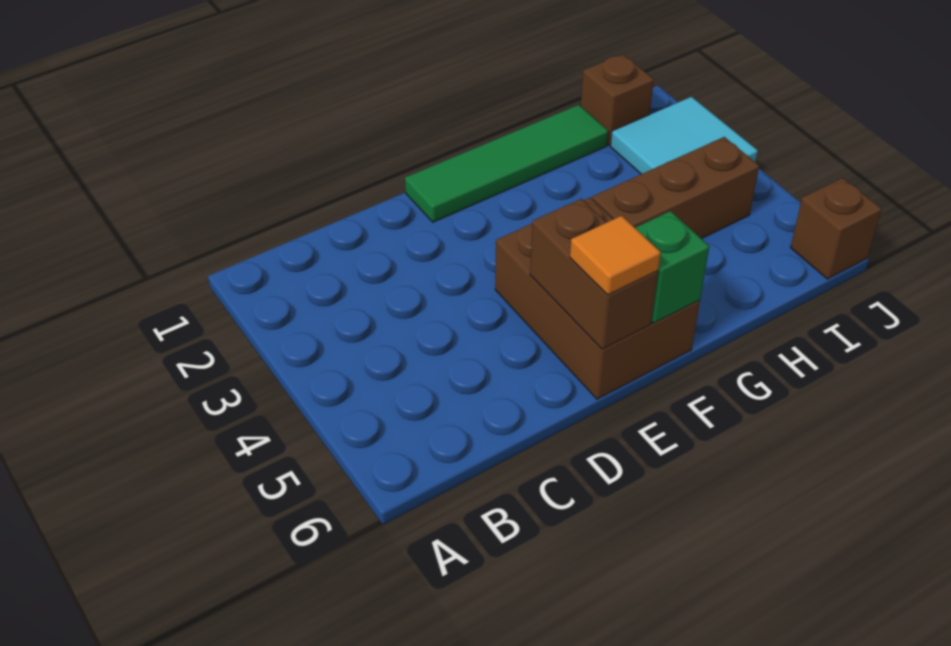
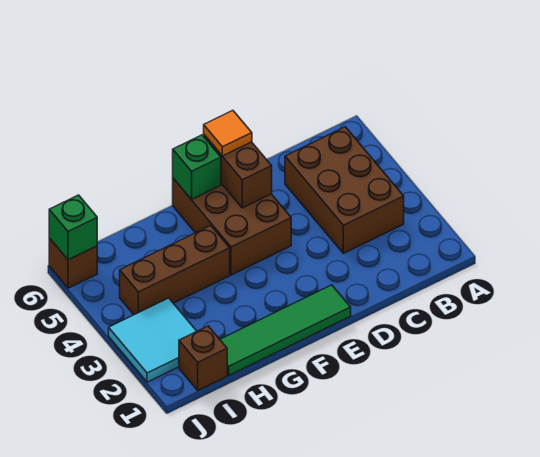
none -> brown brick B3:C5 level 1
none -> green brick J6 level 2

